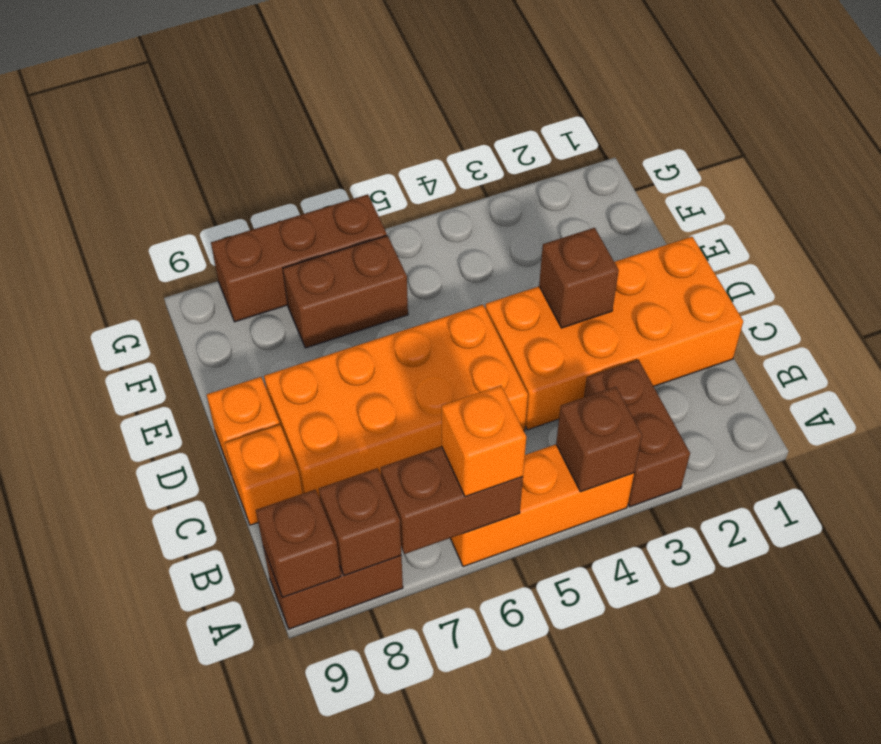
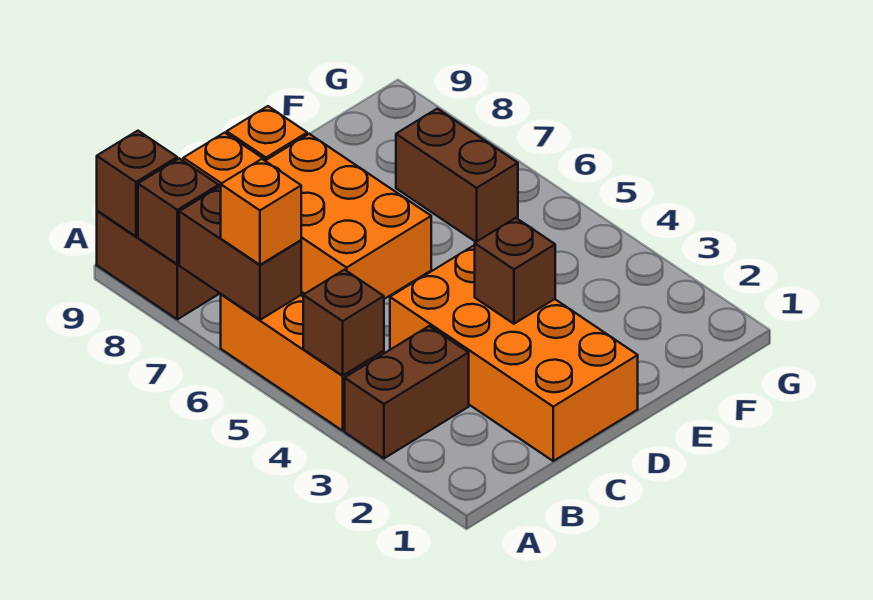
orange brick C5:D8 level 1 -> orange brick C6:D8 level 1
brown brick G6:G8 level 1 -> none

